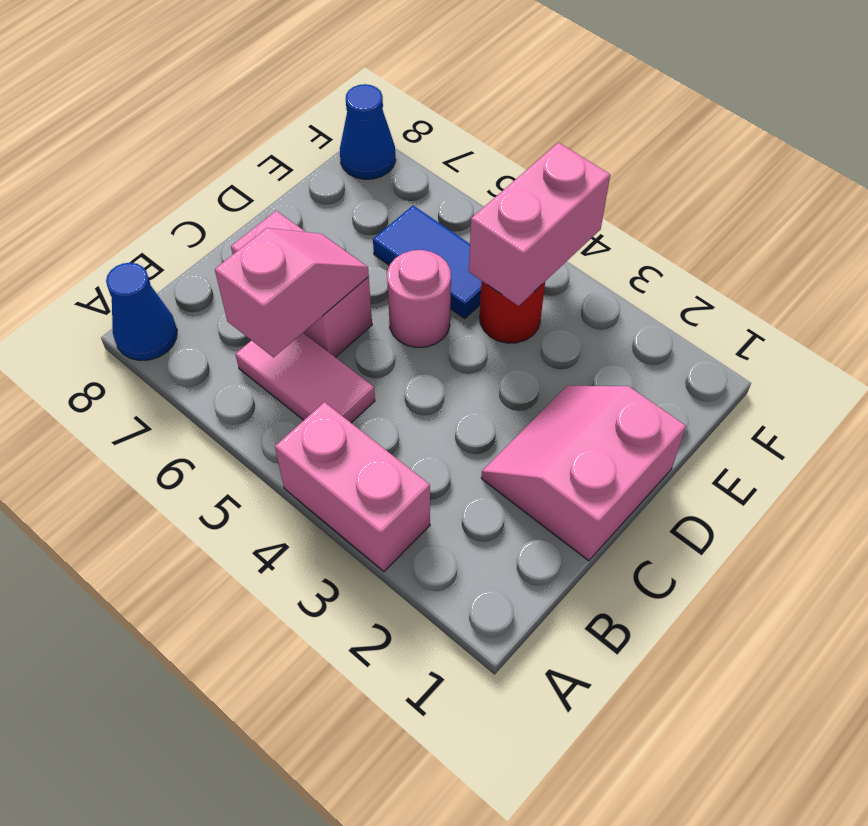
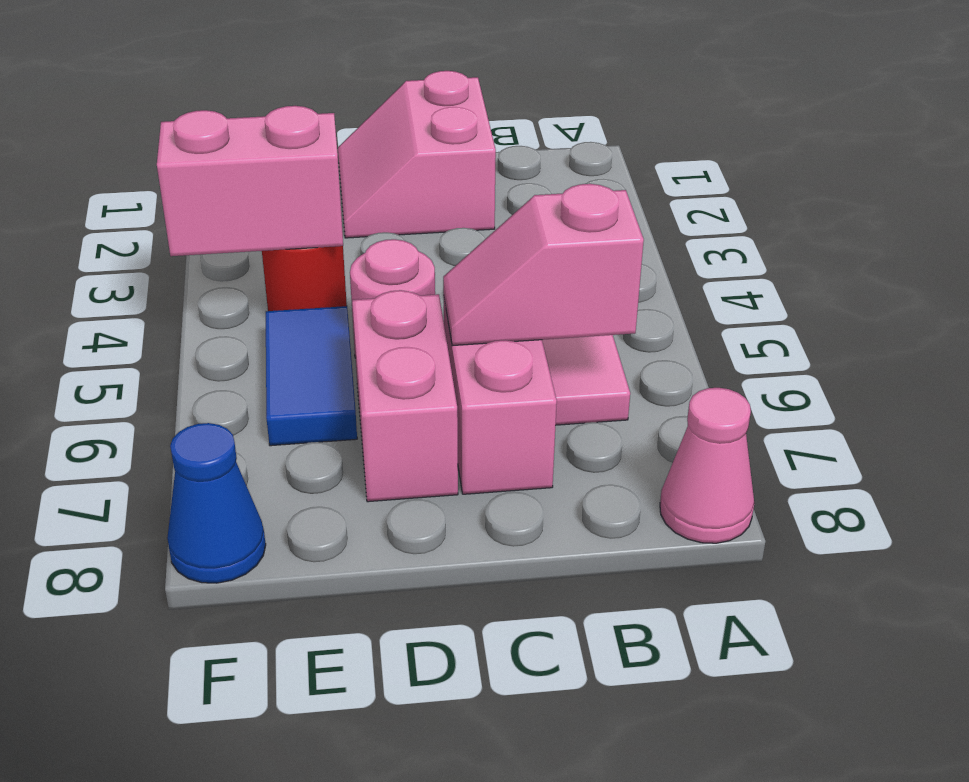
pink brick A3:A4 level 1 -> pink brick D6:D7 level 1
blue cone A8 level 1 -> pink cone A8 level 1
pink slope C1:D2 level 1 top 1 -> pink slope C1:D2 level 1 top C

